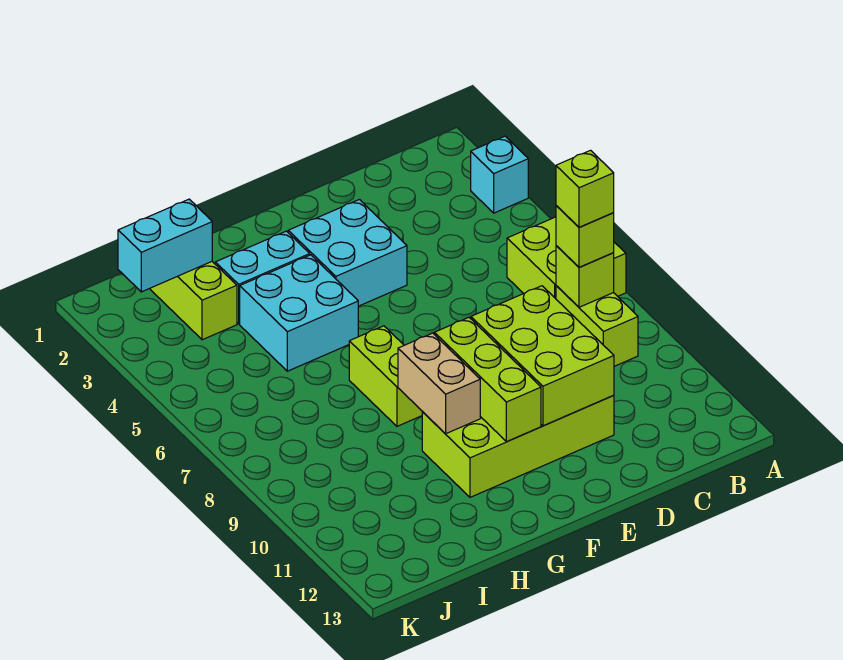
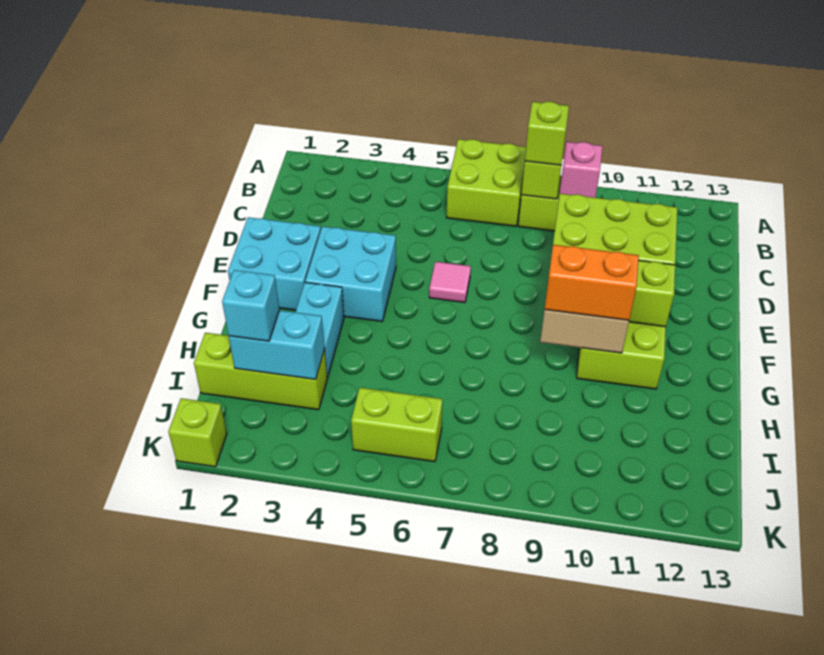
cyan brick A3 level 1 -> cyan brick I2 level 3
lime brick B8 level 4 -> lime brick K1 level 1
none -> pink brick B9 level 2
none -> pink tile E6 level 1
cyan brick G4:H5 level 1 -> cyan brick E1:F2 level 1
lime brick G7:G8 level 1 -> lime brick J5:J6 level 1
none -> orange brick G9:G10 level 3
cyan brick I2:J2 level 2 -> cyan brick I2:I3 level 2

